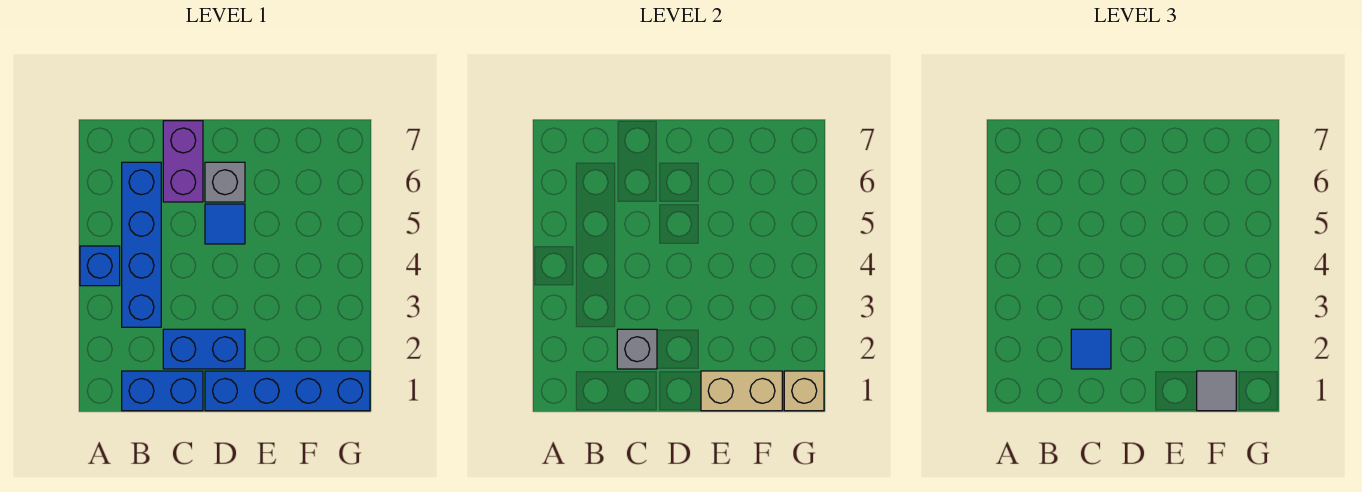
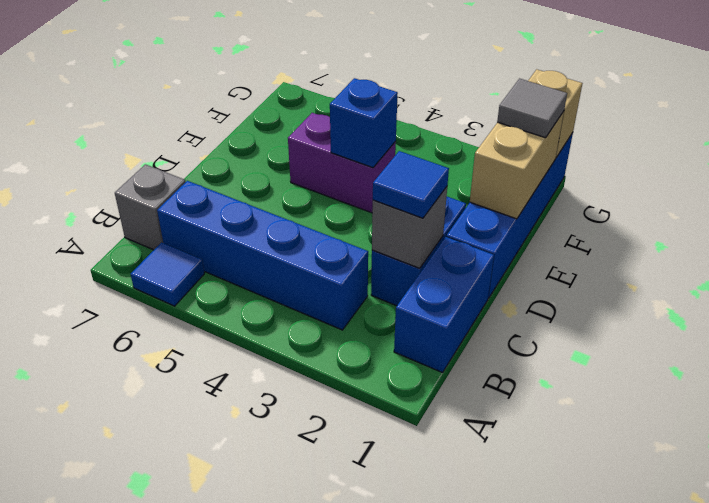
blue brick A4 level 1 -> blue brick E4 level 2
purple brick C6:C7 level 1 -> purple brick E4:E5 level 1
blue tile D5 level 1 -> blue tile A6 level 1
grey brick D6 level 1 -> grey brick B7 level 1

